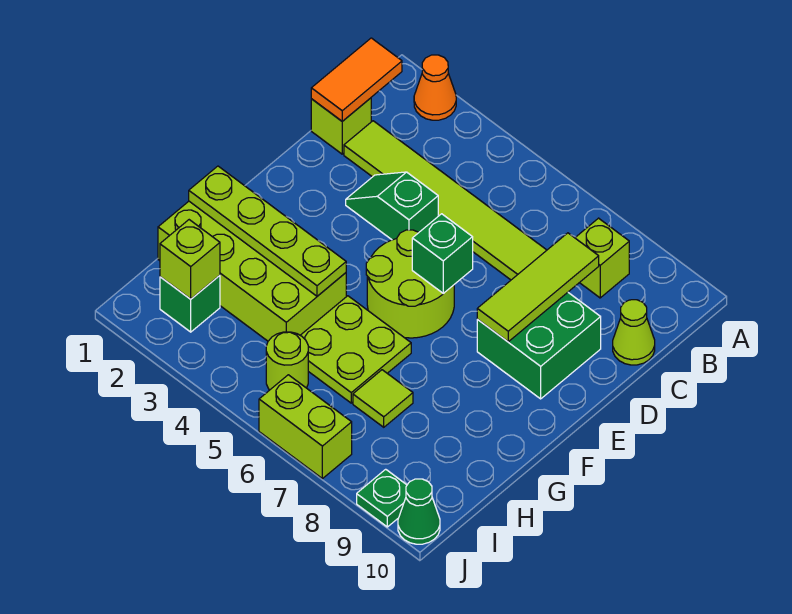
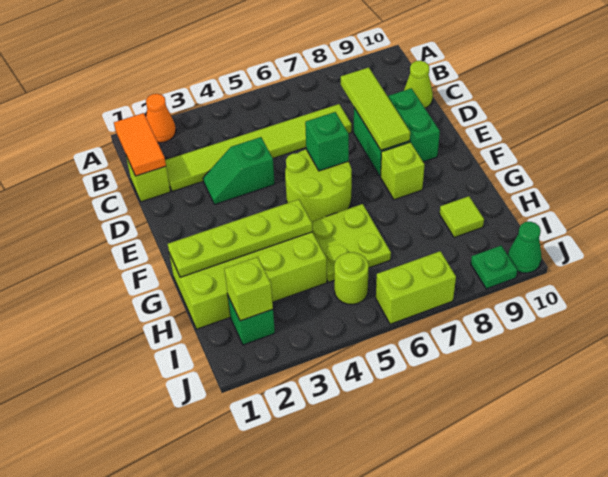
lime brick B8 level 1 -> lime brick F8 level 1
lime tile H7 level 1 -> lime tile H9 level 1

